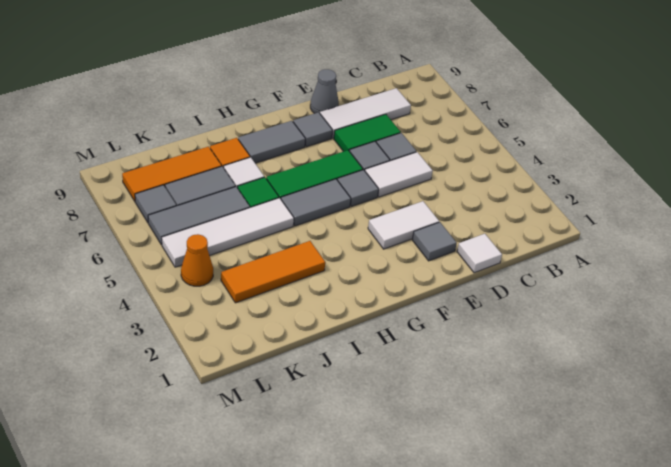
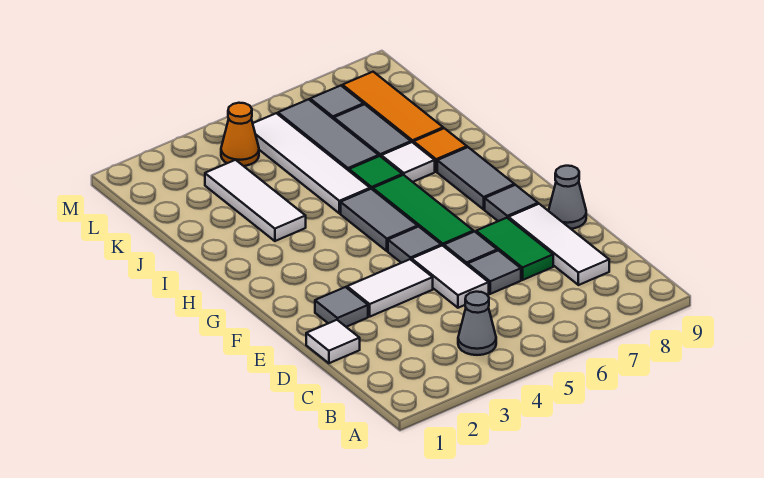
none -> grey cone B4 level 1
white tile E3:F3 level 1 -> white tile E3:E4 level 1
orange tile I3:K3 level 1 -> white tile I3:K3 level 1

